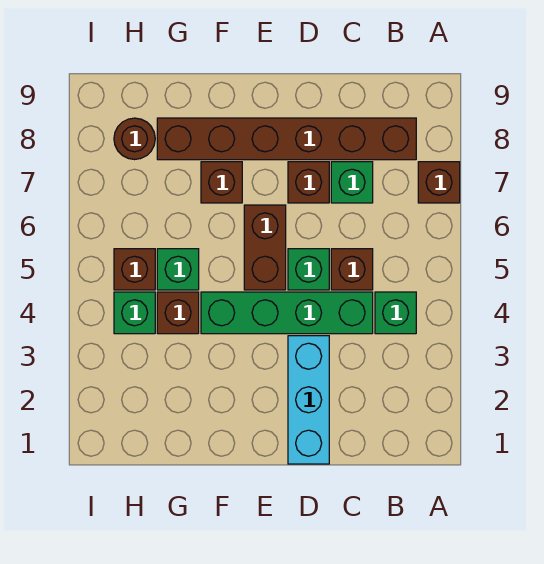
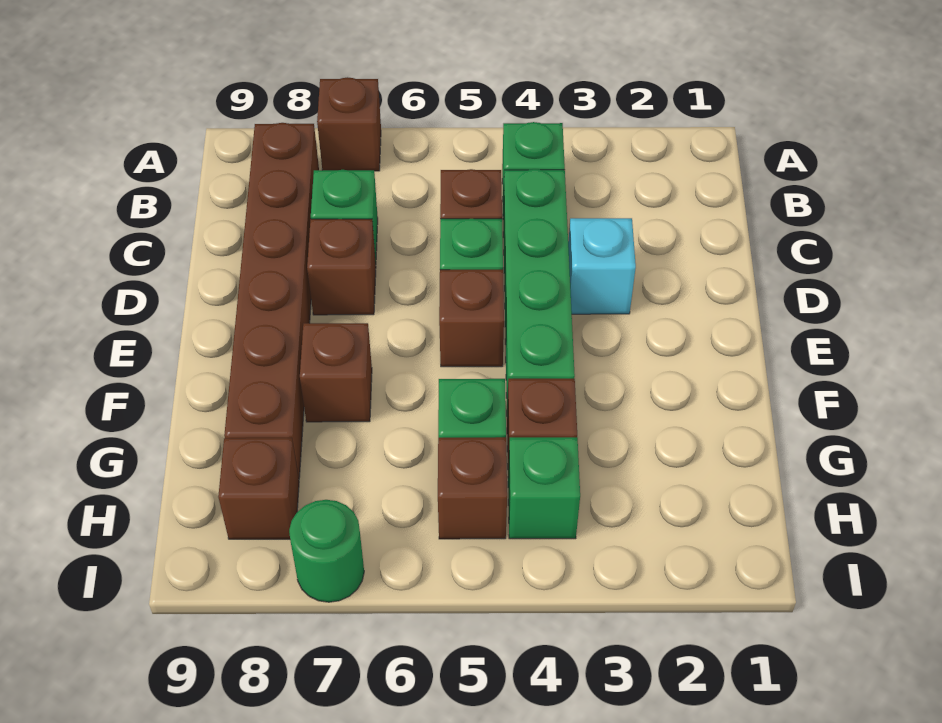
cyan brick D1:D3 level 1 -> cyan brick D3 level 1
brown brick E5:E6 level 1 -> brown brick E5 level 1
brown round brick H8 level 1 -> brown brick H8 level 1
none -> green round brick I7 level 1

